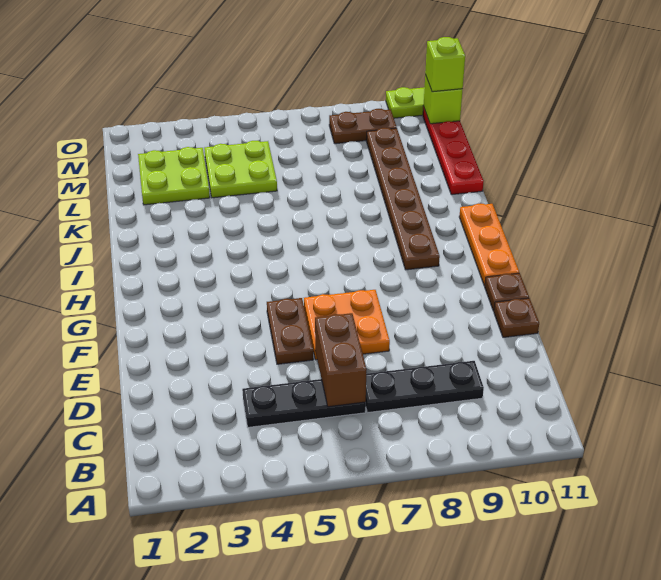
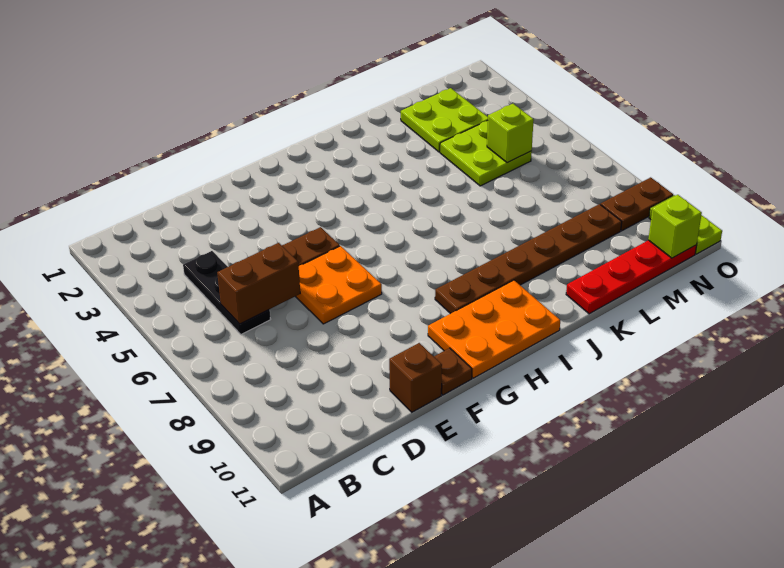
black plate C7:C9 level 1 -> none
brown plate E11 level 1 -> brown brick E11 level 1
orange plate G11:I11 level 1 -> orange plate G10:I11 level 1
brown plate N8:N9 level 1 -> brown plate N9:O9 level 1
lime brick N11 level 3 -> lime brick M5 level 2

